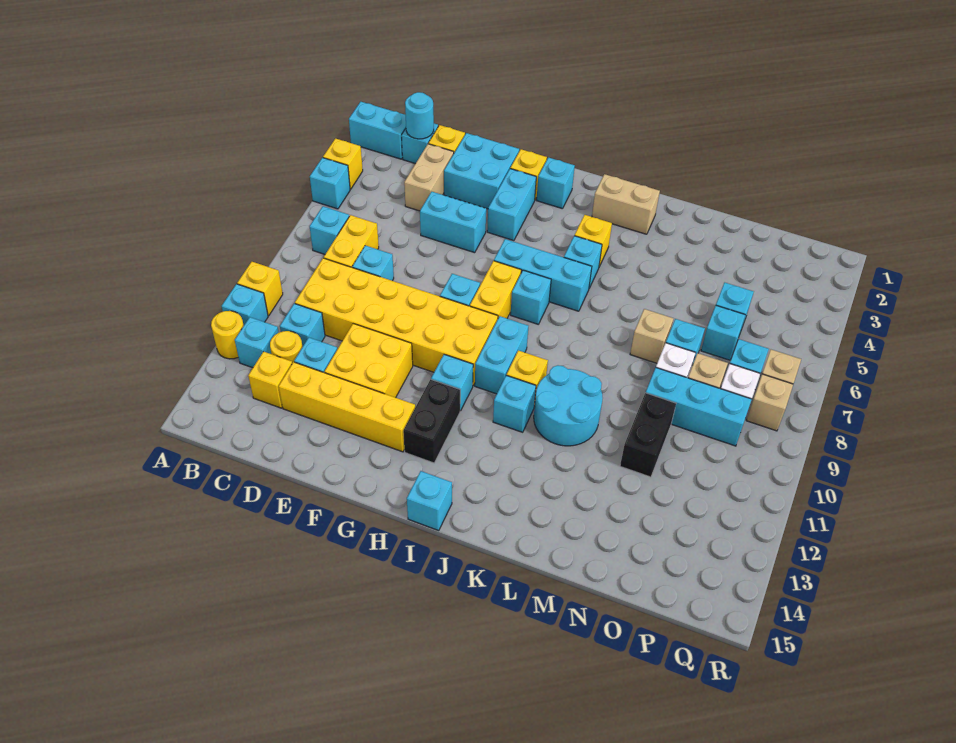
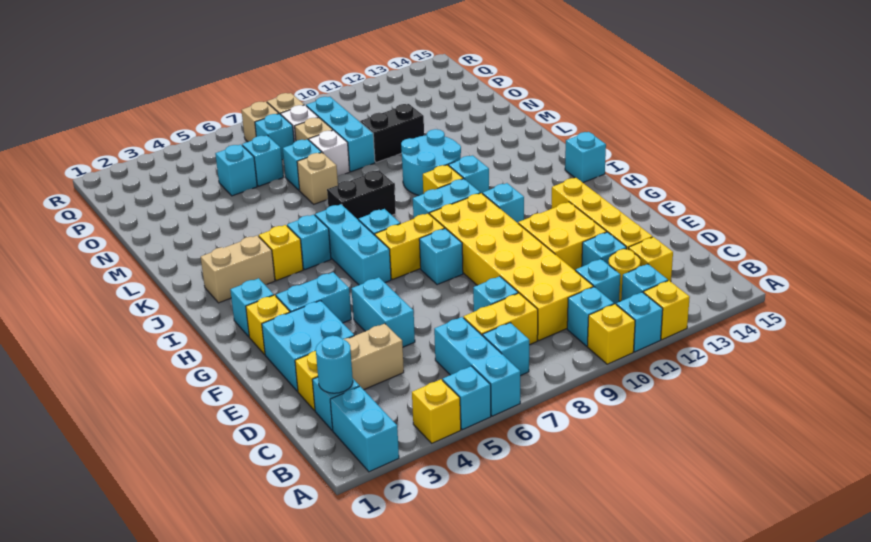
none -> cyan brick A6:C6 level 1
yellow round brick A12 level 1 -> yellow brick A12 level 1
none -> cyan brick B10 level 1
black brick H12:H13 level 1 -> black brick K7:K8 level 1
tan brick J2:K2 level 1 -> tan brick J2:J3 level 1

